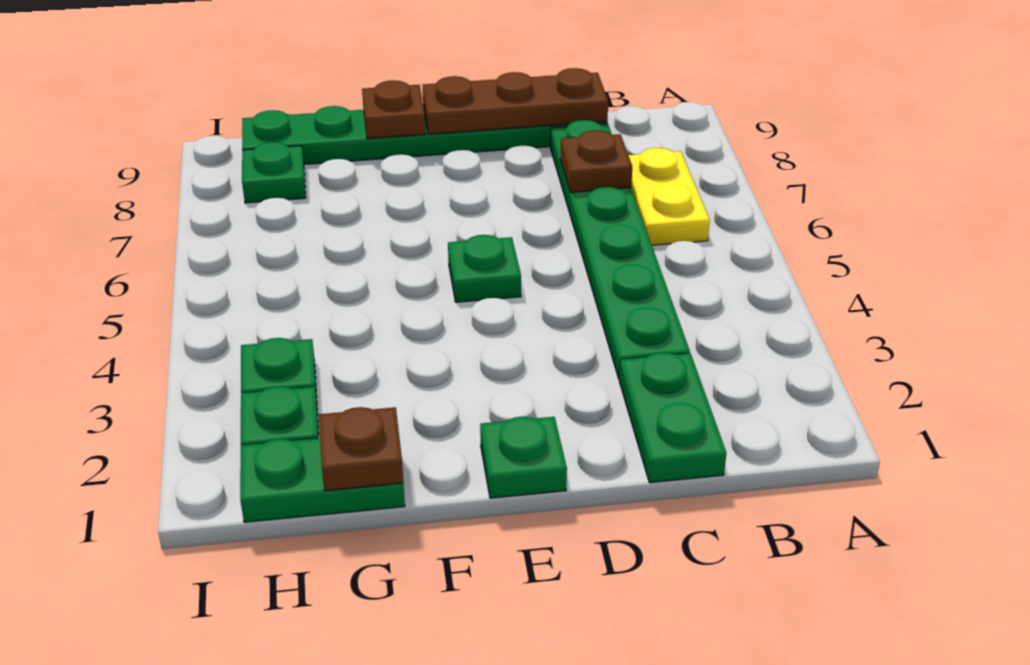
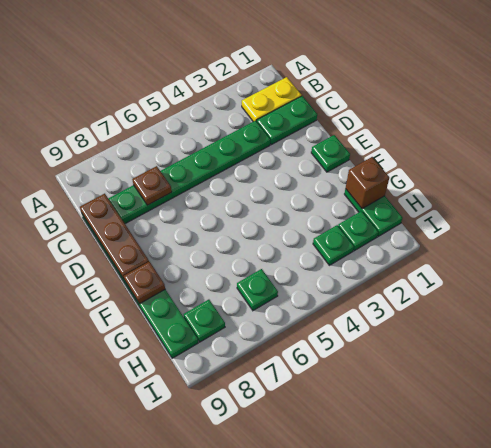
yellow plate B6:B7 level 1 -> yellow plate B1:B2 level 1
green plate E5 level 1 -> green plate H6 level 1
brown plate G1 level 2 -> brown brick G1 level 2

